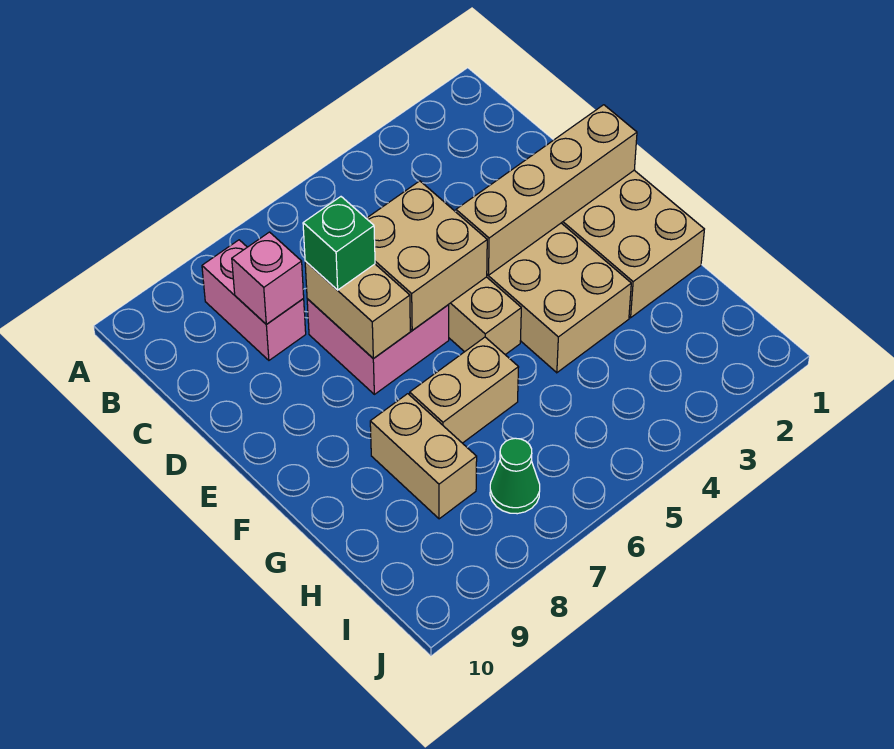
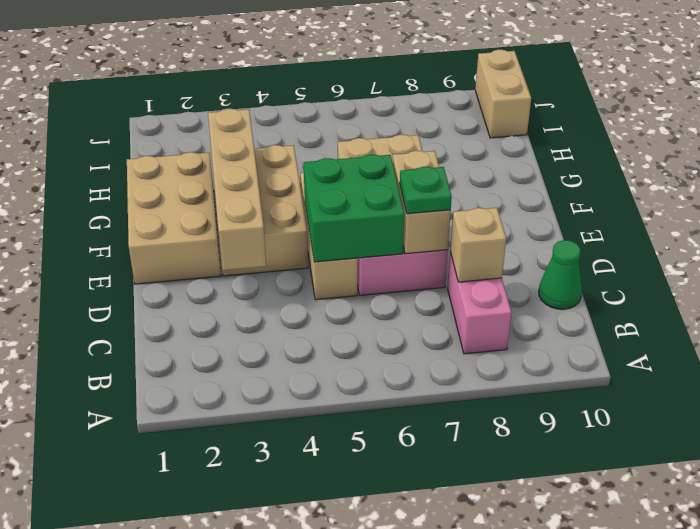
pink brick C8 level 2 -> tan brick C8 level 2
tan brick D5:E6 level 2 -> green brick D5:E6 level 2
green brick D7 level 3 -> green plate D7 level 3
tan brick E1:E4 level 2 -> tan brick D3:G3 level 2
tan brick G8:H8 level 1 -> tan brick I10:J10 level 1
green cone I7 level 1 -> green cone C10 level 1

